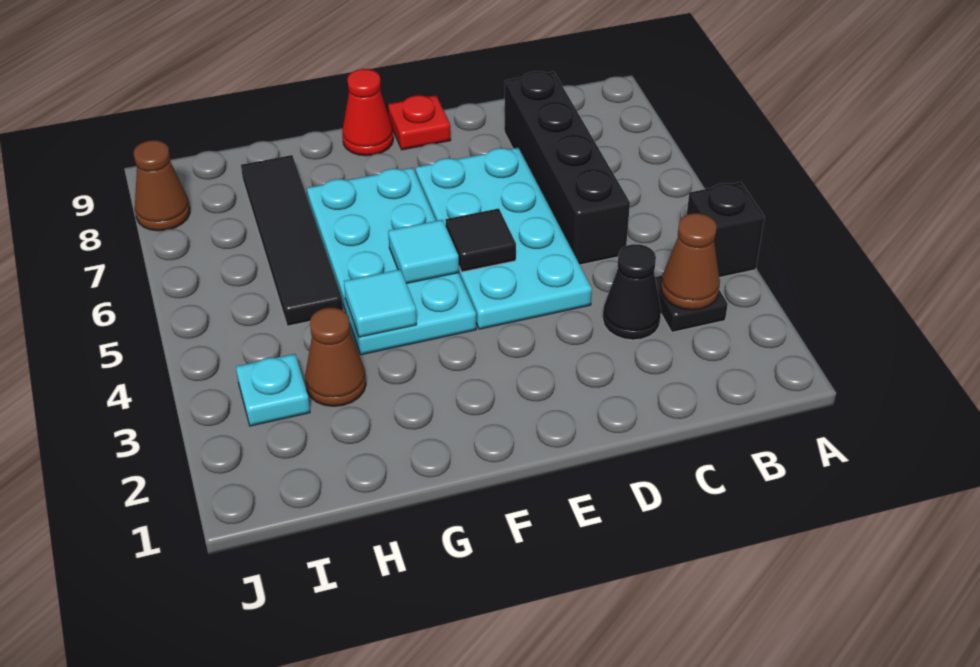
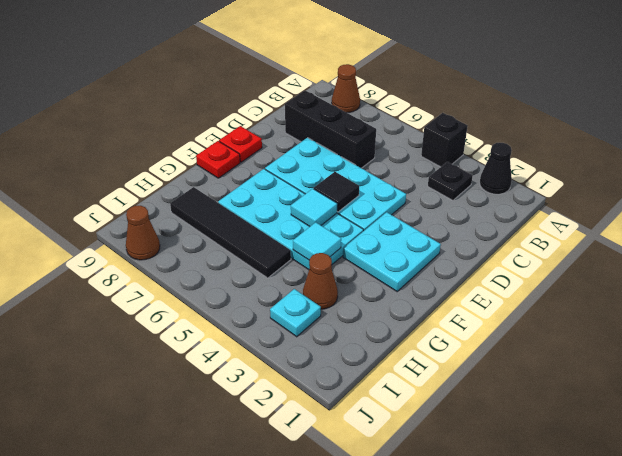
brown cone B3 level 2 -> brown cone A8 level 1
black cone C3 level 1 -> black cone A2 level 1
black brick C5:C8 level 1 -> black brick C6:C8 level 1
none -> cyan plate E2:F3 level 1
red cone F9 level 1 -> red plate F9 level 1

